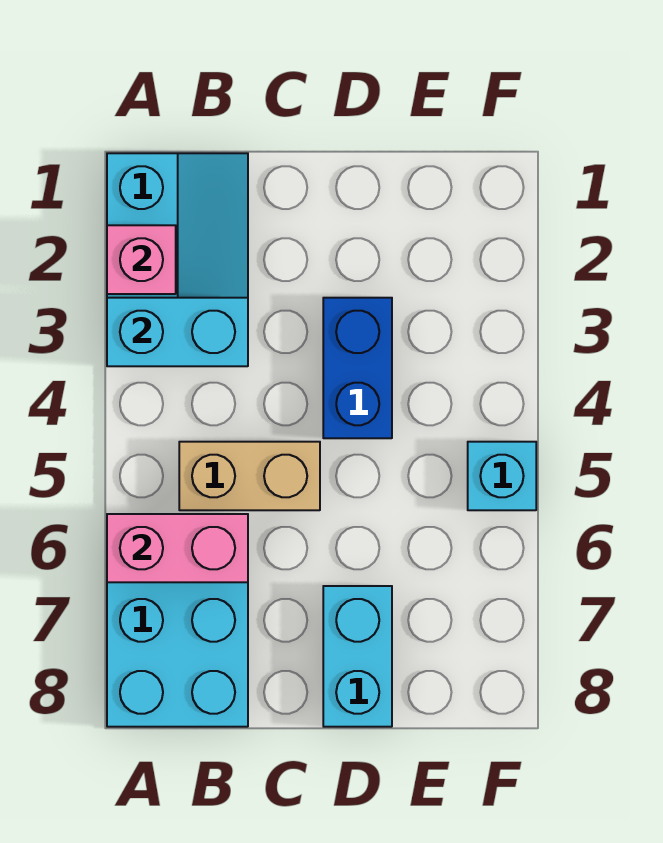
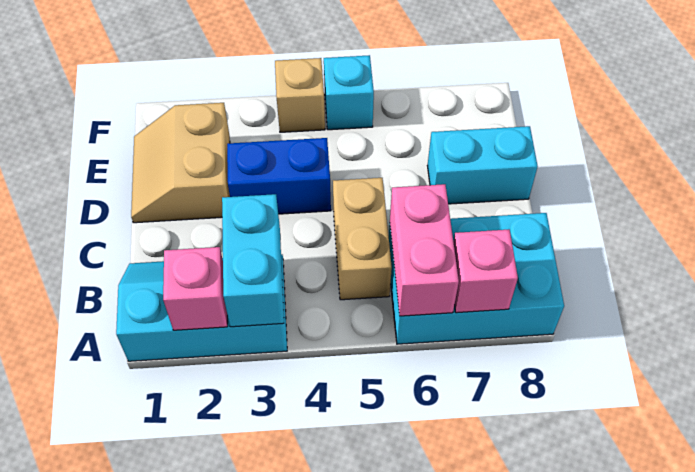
none -> pink brick A7 level 2
none -> tan slope D1:E2 level 1 top 2
none -> tan brick F4 level 1

